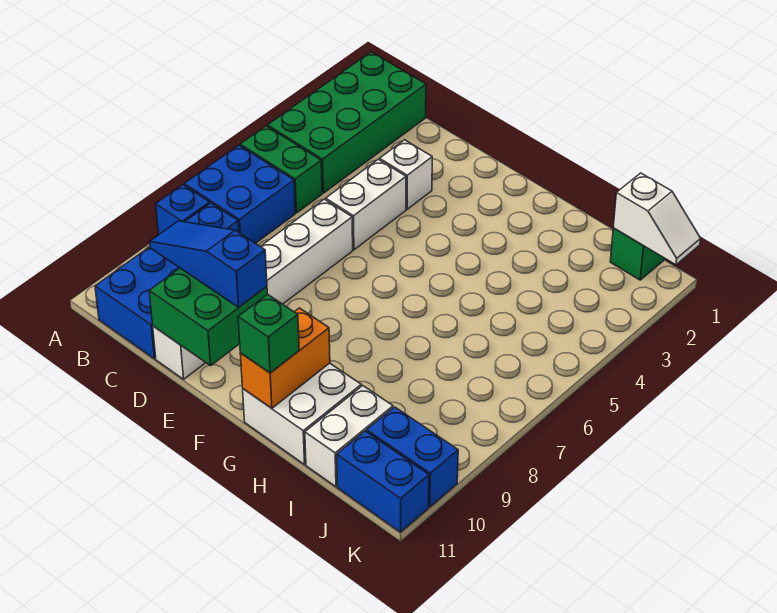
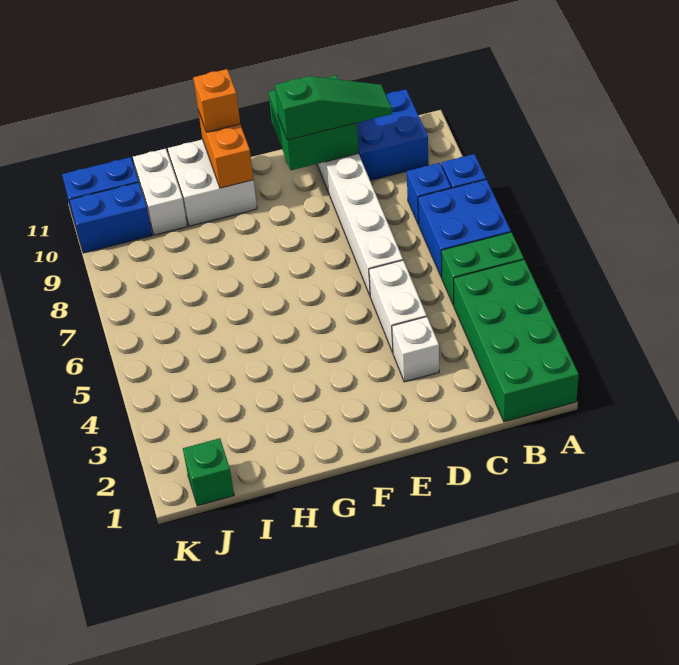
blue slope C10:E10 level 3 top E -> green slope C10:E10 level 3 top E
green brick G11 level 3 -> orange brick G11 level 3
white slope J1:K1 level 2 top J -> none

